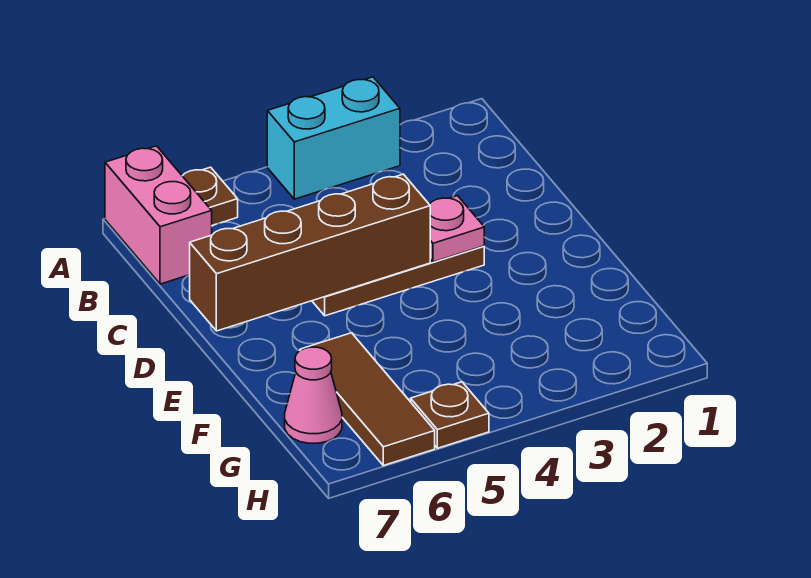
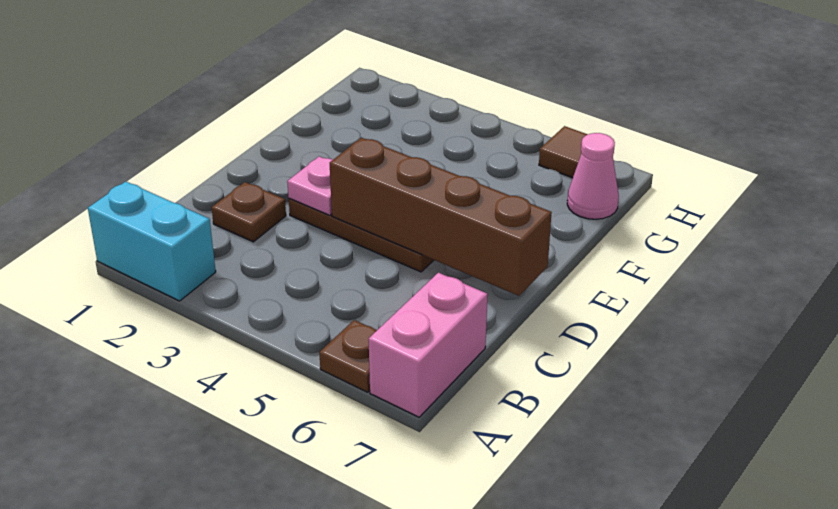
cyan brick A3:A4 level 1 -> cyan brick A1:A2 level 1
brown tile F6:H6 level 1 -> brown tile H6 level 1
brown plate H5 level 1 -> brown plate C2 level 1

